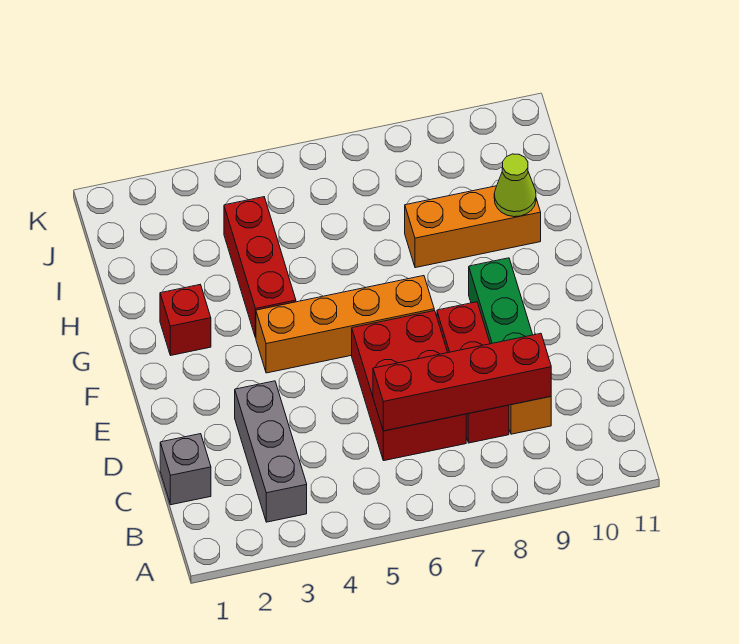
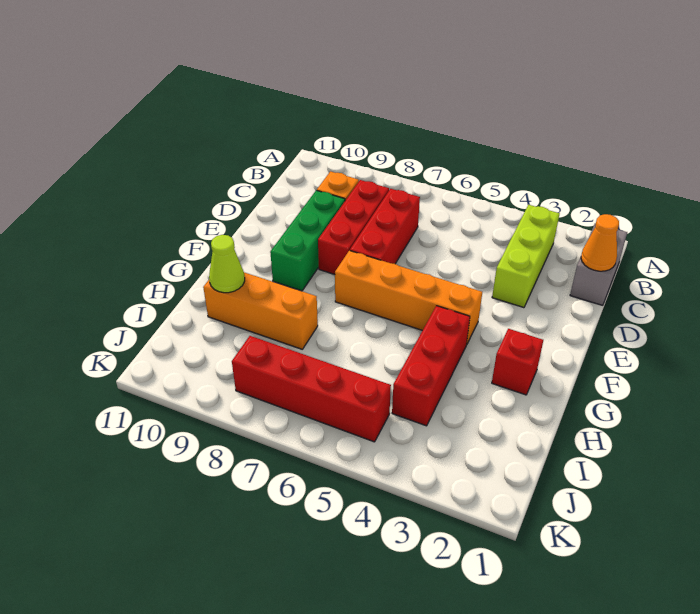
grey brick B3:D3 level 1 -> lime brick B3:D3 level 1
grey brick C1 level 1 -> grey brick B1:C1 level 1
none -> orange cone C1 level 2
red brick C6:E7 level 1 -> red brick C7:E7 level 1
red brick C6:C9 level 2 -> red brick J5:J8 level 1

